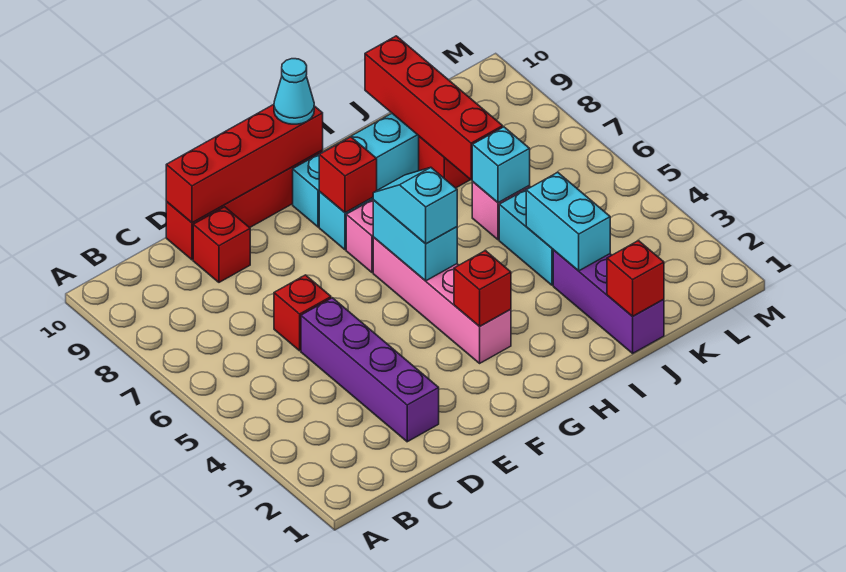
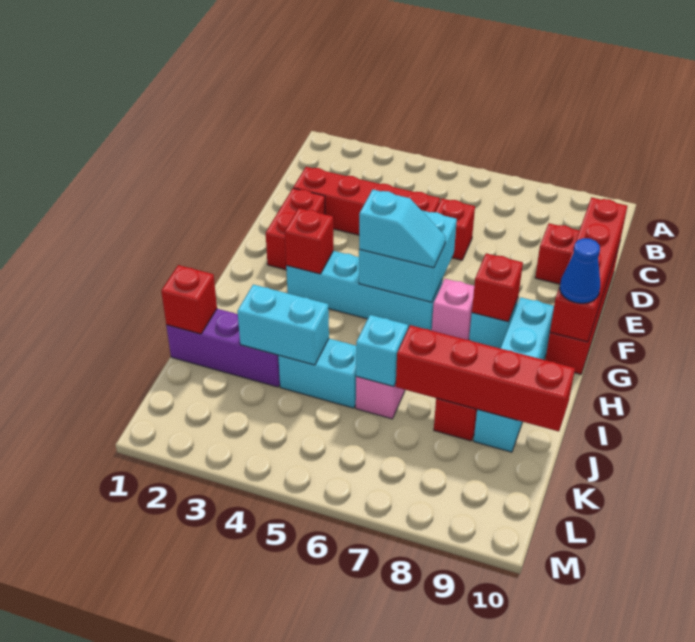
purple brick D2:D5 level 1 -> red brick D2:D5 level 1
none -> red brick E2:F2 level 1
pink brick G3:G6 level 1 -> cyan brick G3:G6 level 1
cyan brick G5:G6 level 2 -> cyan brick F5:G6 level 2
cyan cone G10 level 3 -> blue cone G10 level 3

